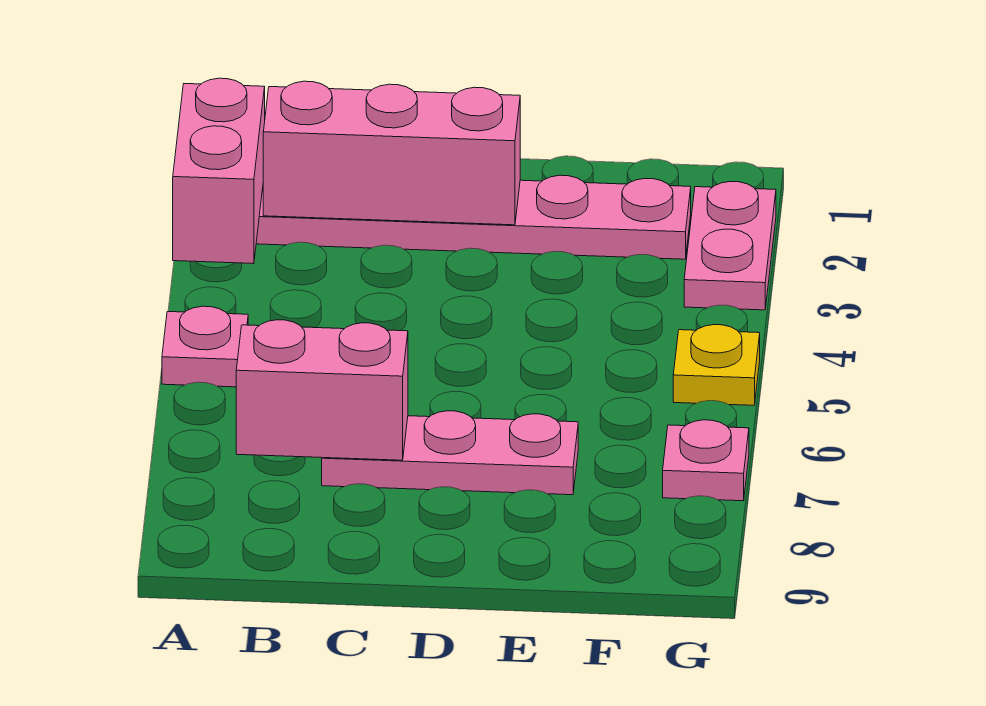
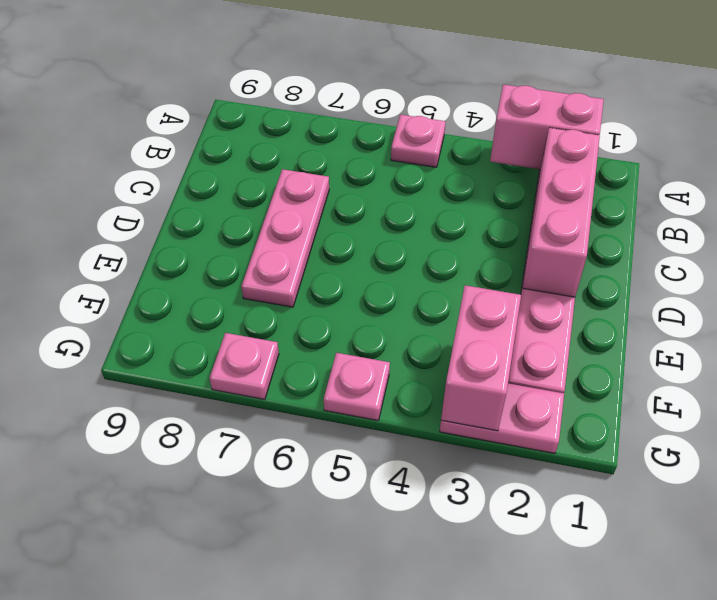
pink brick B7:C7 level 2 -> pink brick F3:G3 level 2
yellow plate G5 level 1 -> pink plate G5 level 1

